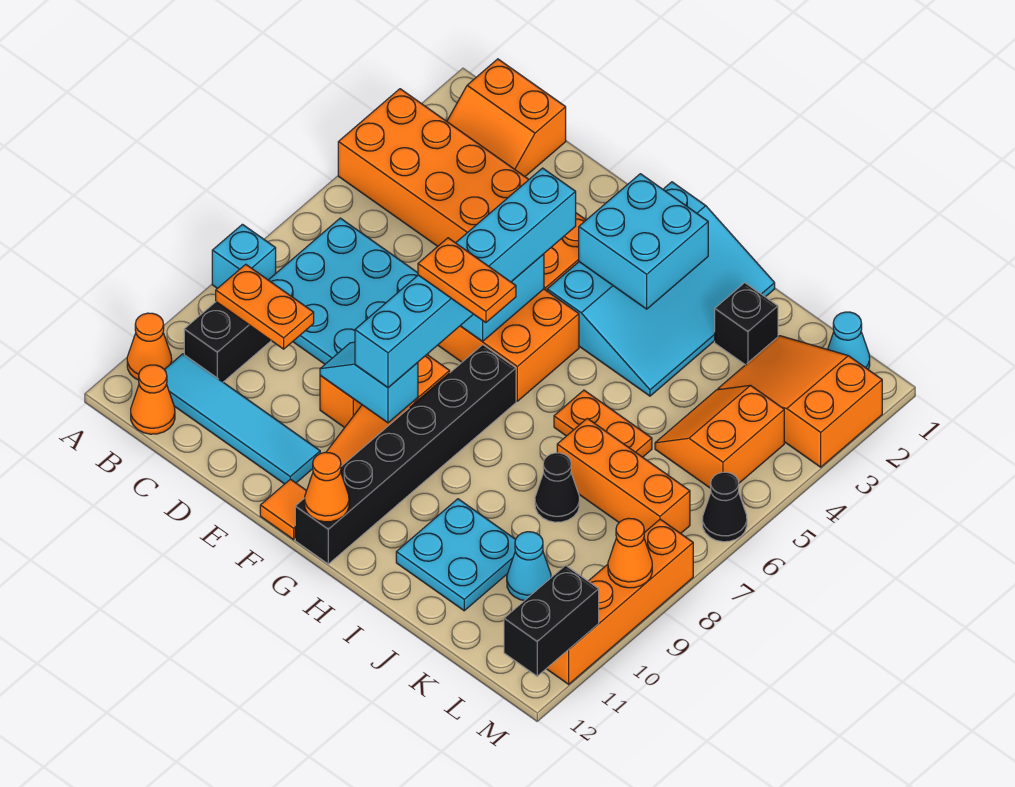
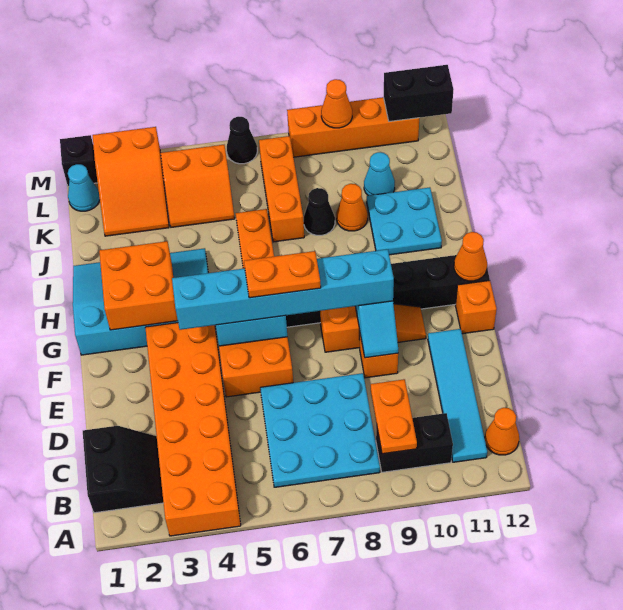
cyan brick A8 level 1 -> none
orange cone A11 level 1 -> orange cone J9 level 1
orange slope B1:C2 level 1 top 1 -> black slope B1:C2 level 1 top 1
orange plate F7:G7 level 4 -> orange plate F6:F7 level 4
orange tile F12 level 1 -> orange brick F12 level 1
cyan brick G2:H3 level 2 -> orange brick G2:H3 level 2
black brick J2 level 1 -> black brick M1 level 1

